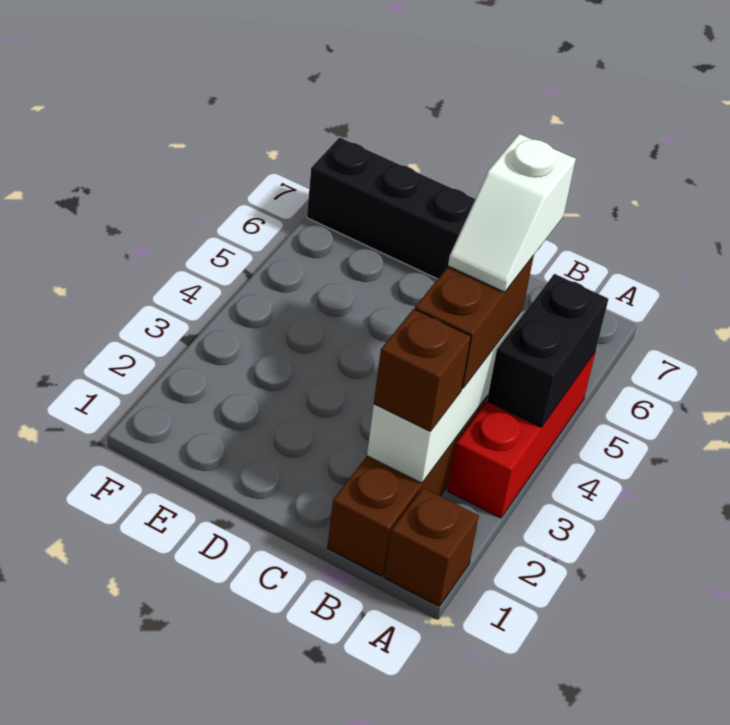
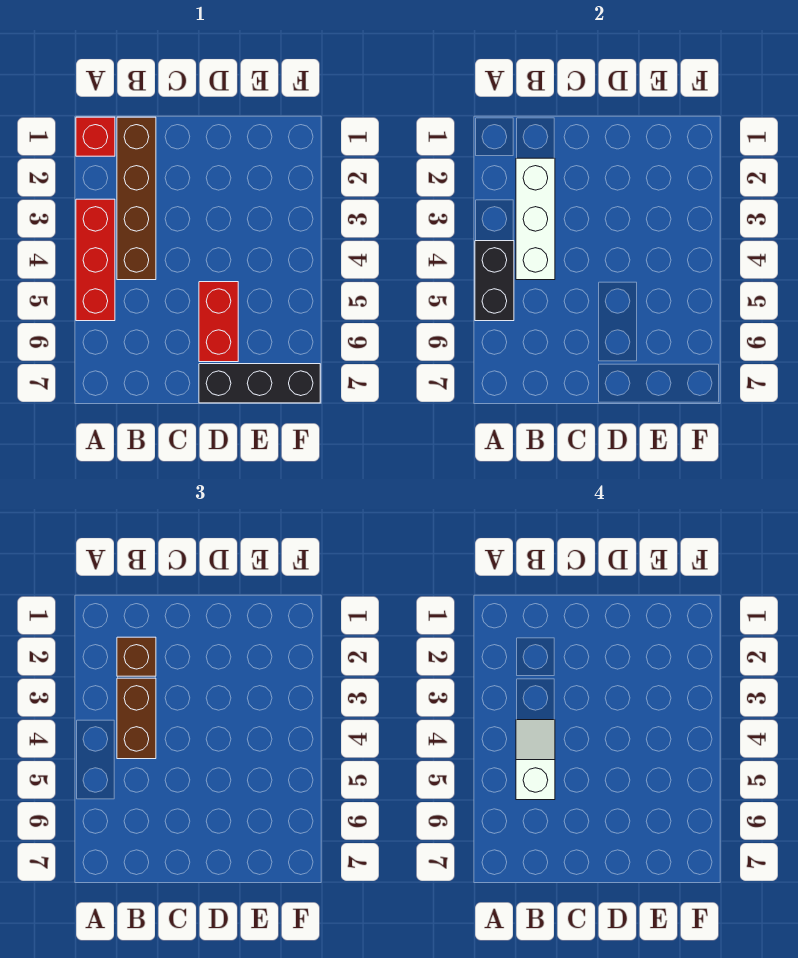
brown brick A1 level 1 -> red brick A1 level 1
none -> red brick D5:D6 level 1

